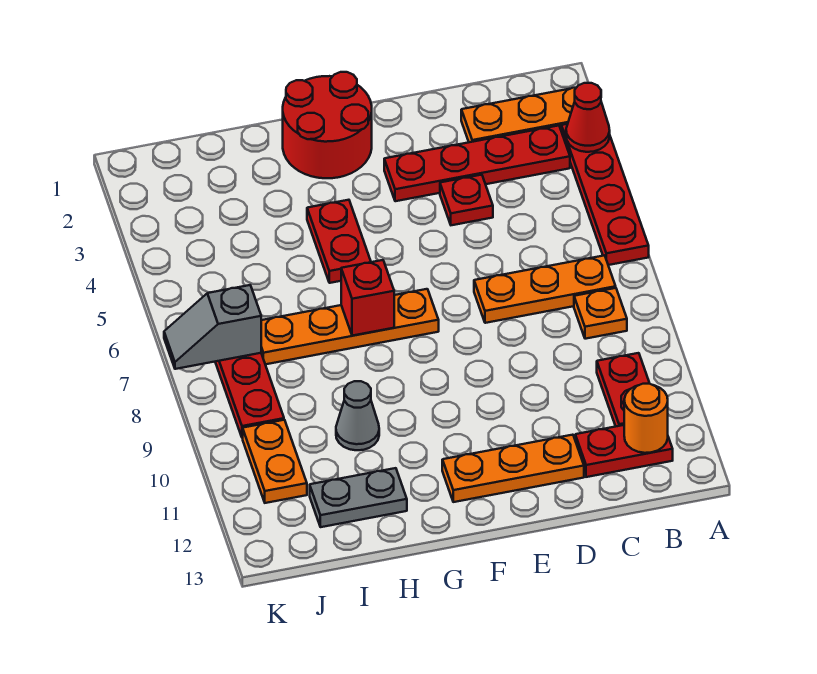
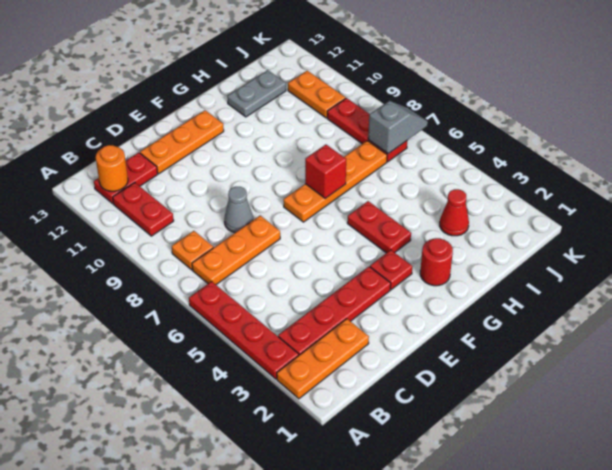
red cone A3 level 2 -> red cone I3 level 1
red plate D4 level 1 -> red plate F3 level 1
red round brick F1:G2 level 1 -> red round brick G2 level 1
grey cone H10 level 1 -> grey cone D8 level 1

